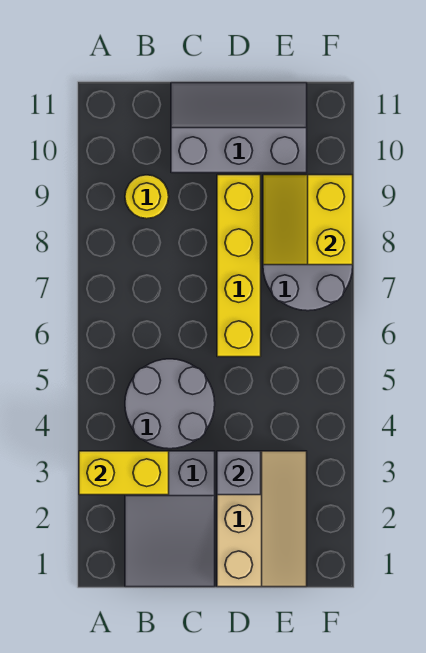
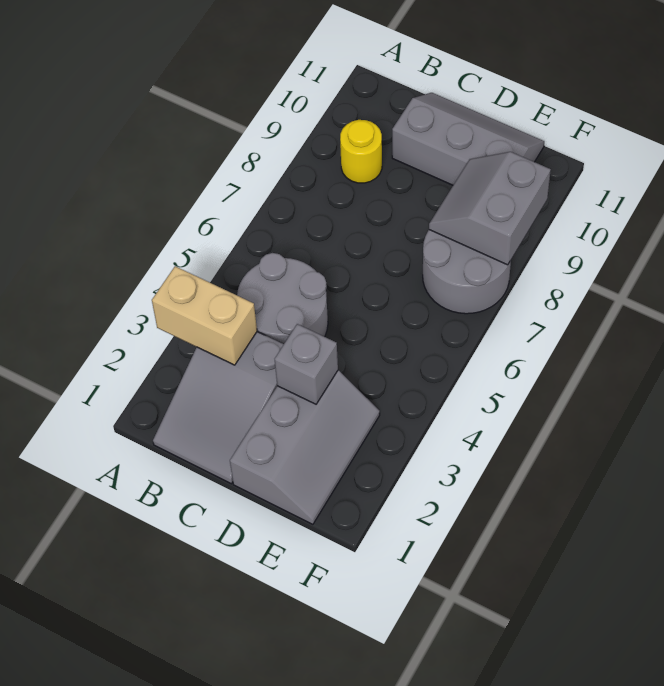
yellow brick A3:B3 level 2 -> tan brick A3:B3 level 2
tan slope D1:E3 level 1 top D -> grey slope D1:E3 level 1 top D
yellow brick D6:D9 level 1 -> none
yellow slope E8:F9 level 2 top F -> grey slope E8:F9 level 2 top F

